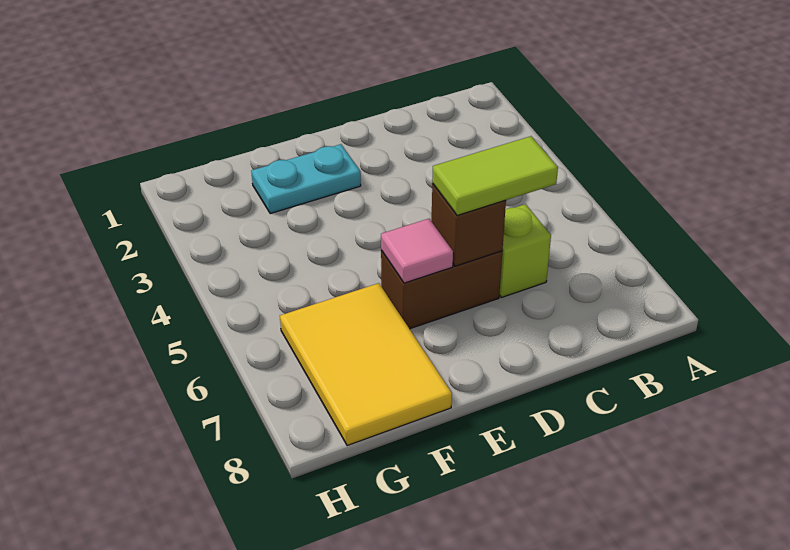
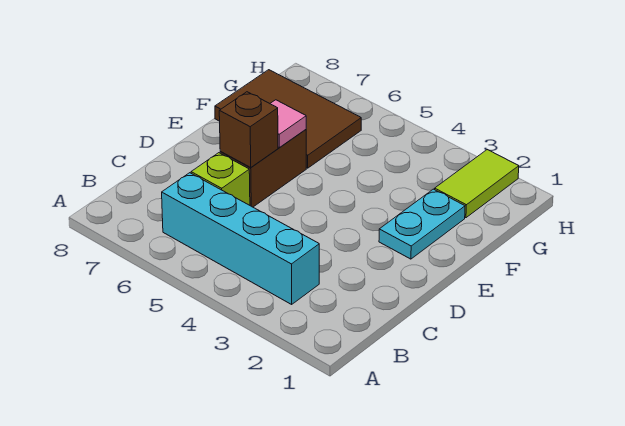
none -> cyan brick B3:B6 level 1
lime tile C6:D6 level 3 -> lime tile G2:H2 level 1
yellow tile F6:G8 level 1 -> brown tile F6:G8 level 1

